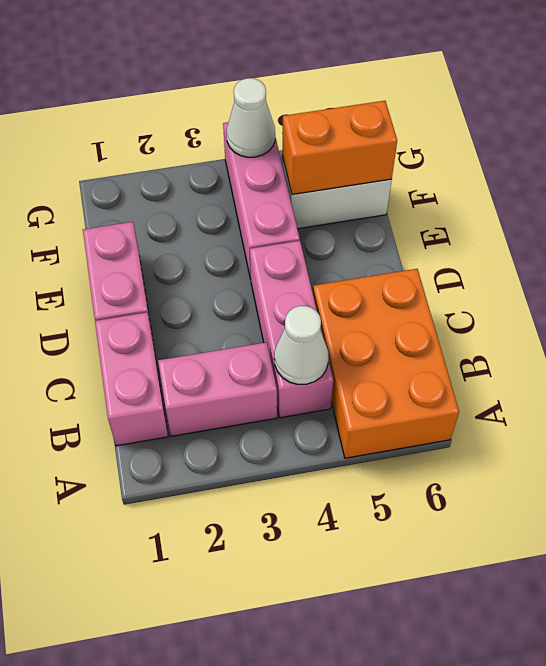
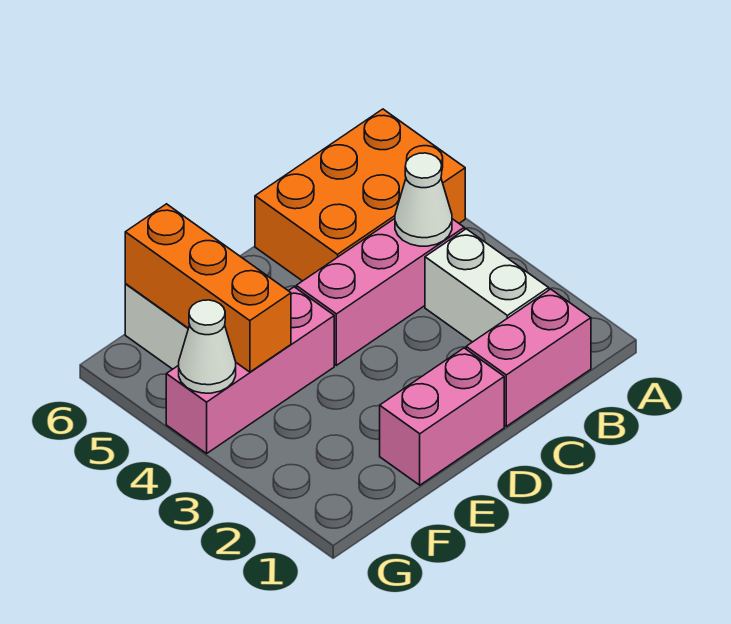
pink brick B2:B3 level 1 -> white brick B2:B3 level 1
orange brick F5:F6 level 2 -> orange brick F4:F6 level 2

